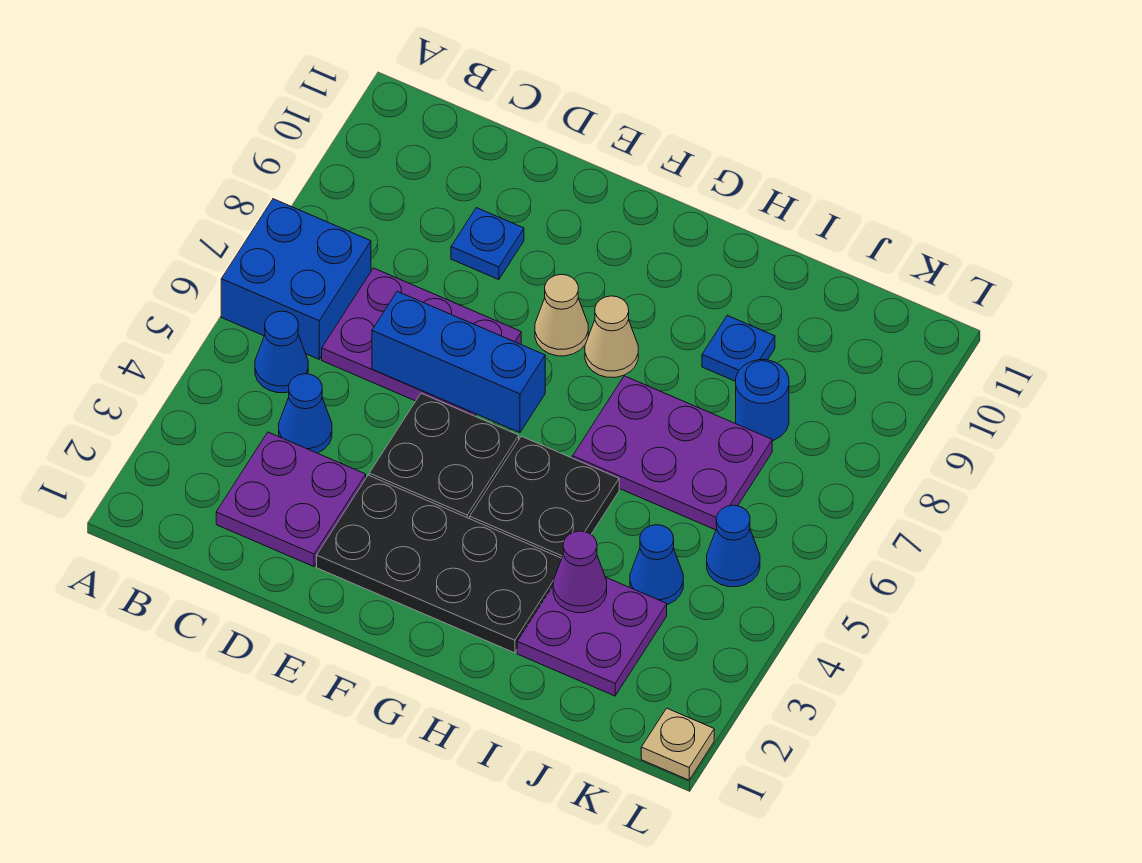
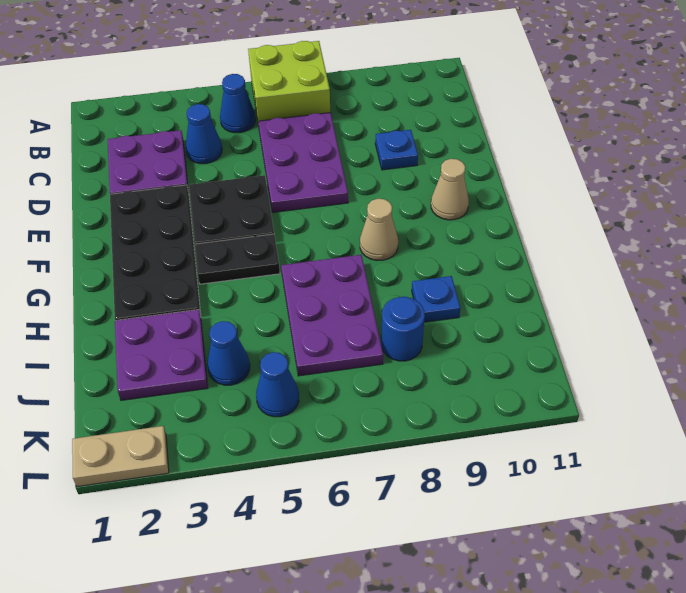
blue brick A6:B7 level 1 -> lime brick A6:B7 level 1
blue brick D6:F6 level 2 -> none
tan cone F8 level 1 -> tan cone F10 level 1
black plate G4:H5 level 1 -> black plate G4:G5 level 1
purple cone I3 level 2 -> none
tan plate L1 level 1 -> tan plate L1:L2 level 1

